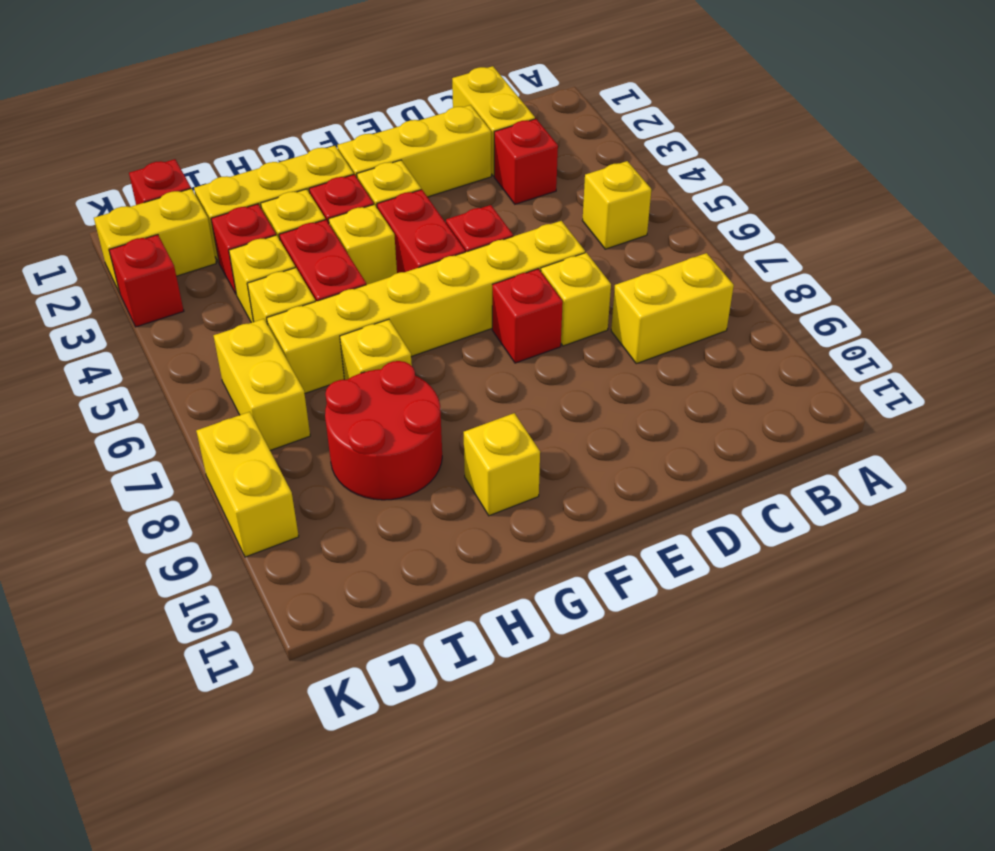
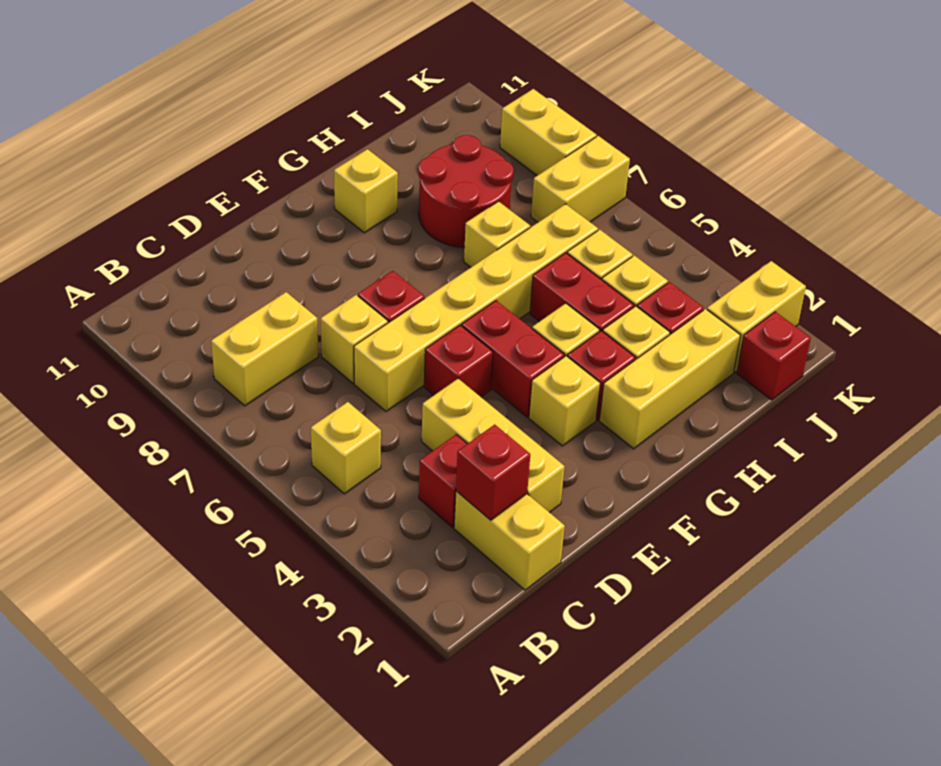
yellow brick D2:F2 level 1 -> yellow brick D2:D4 level 1
yellow brick J6:J7 level 1 -> yellow brick J7:K7 level 1
red brick K3 level 1 -> red brick C2 level 2

